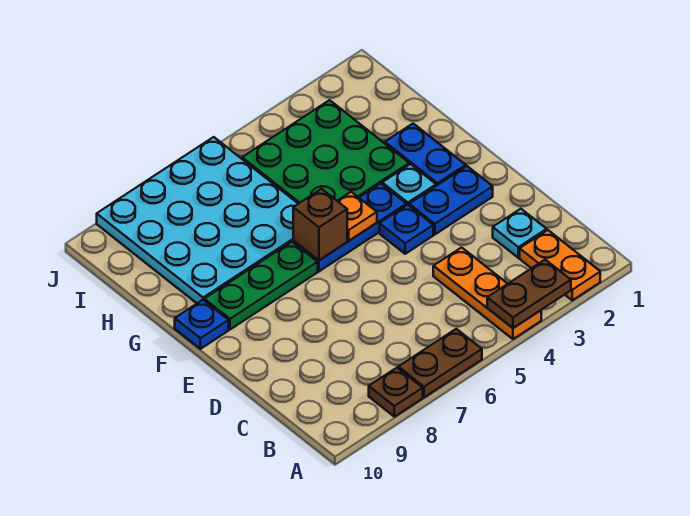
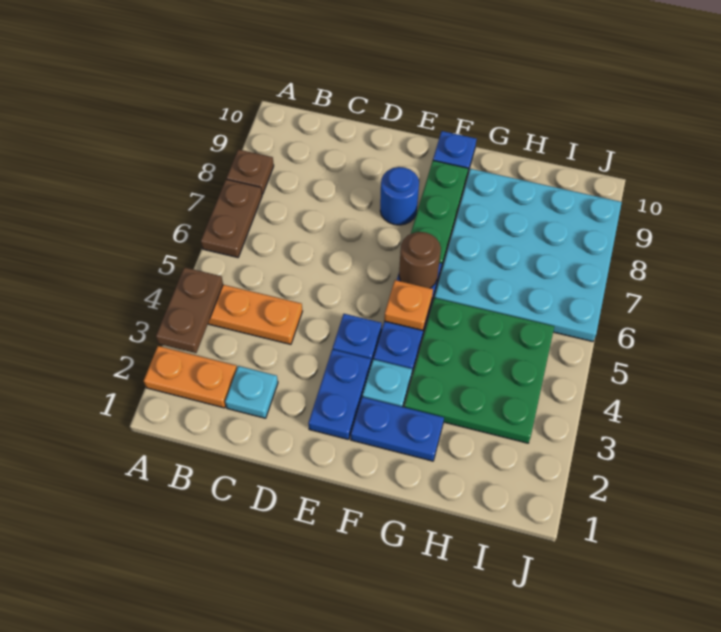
none -> blue round brick E8 level 1
brown brick F6 level 2 -> brown round brick F6 level 2

